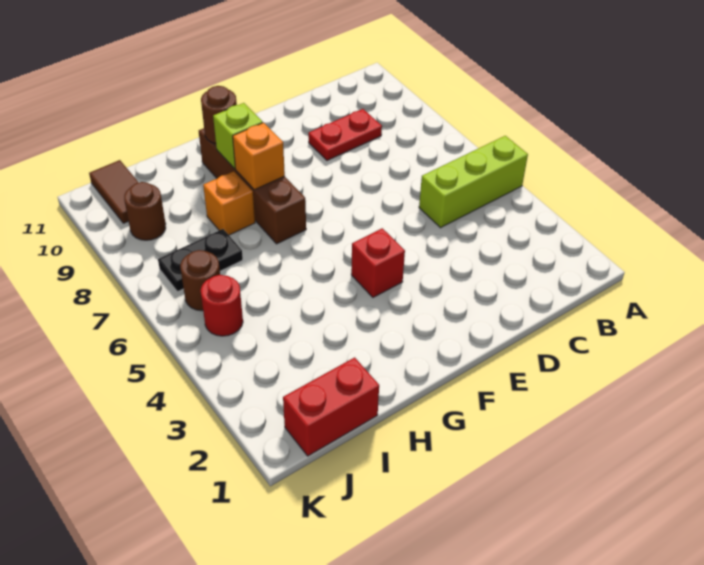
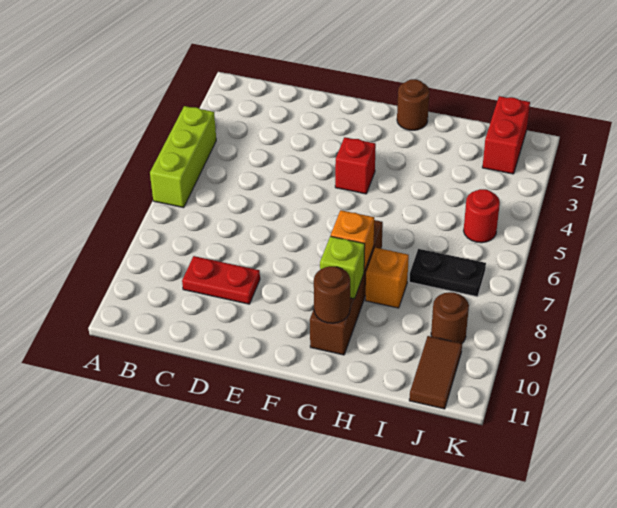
lime brick A5:C5 level 1 -> lime brick A4:A6 level 1
red brick I1:J1 level 1 -> red brick J1:J2 level 1
brown round brick J6 level 1 -> brown round brick G1 level 1

